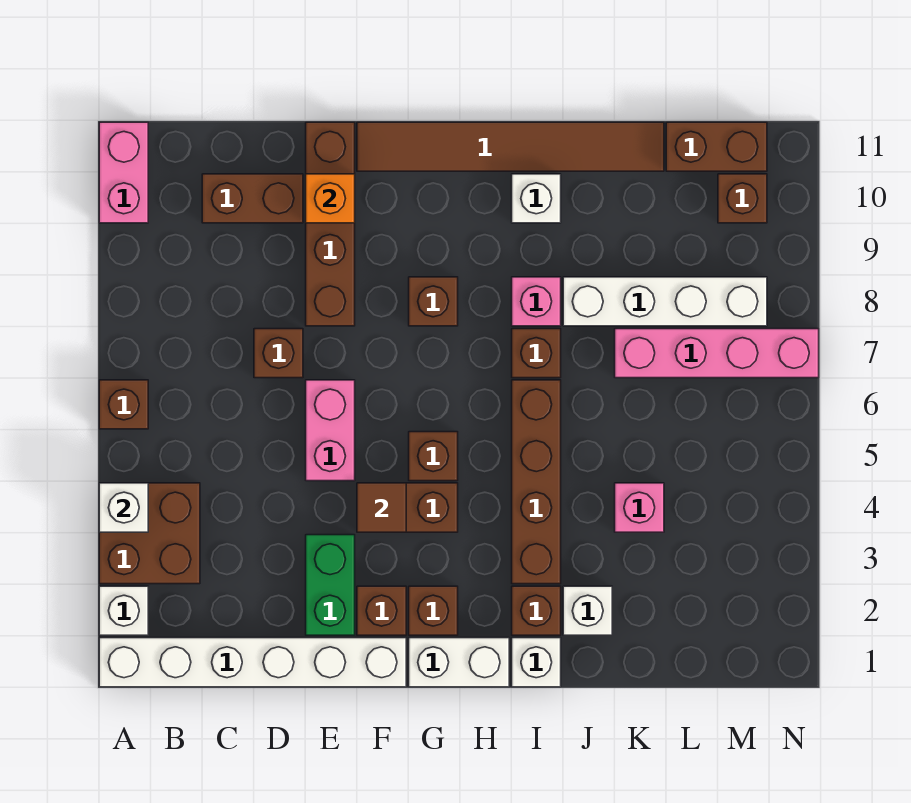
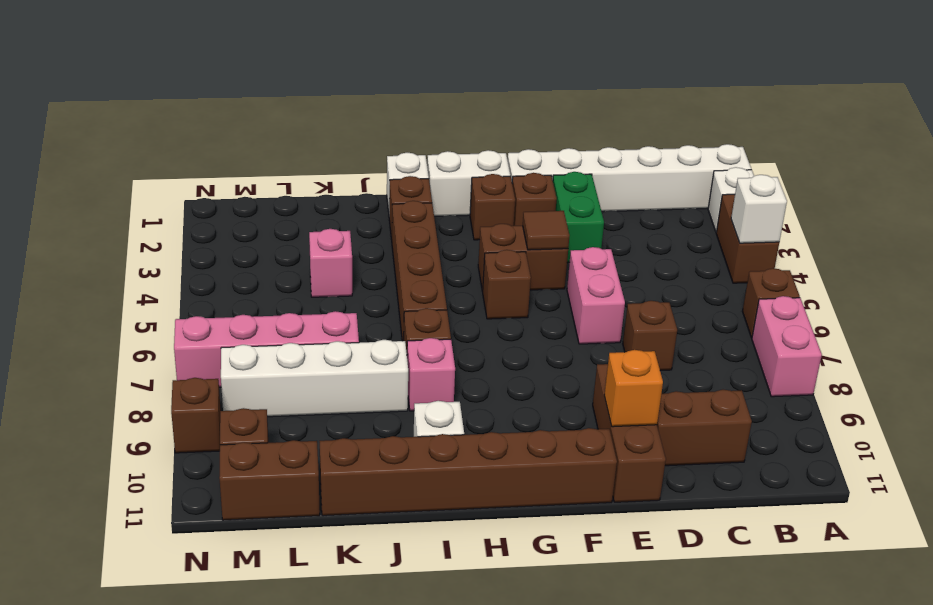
brown brick A3:B4 level 1 -> brown brick A3:A4 level 1
pink brick A10:A11 level 1 -> pink brick A7:A8 level 1
brown brick E8:E11 level 1 -> brown brick E9:E11 level 1
brown tile F11:K11 level 1 -> brown brick F11:K11 level 1
brown brick G8 level 1 -> brown brick N9 level 1
white brick J2 level 1 -> none

